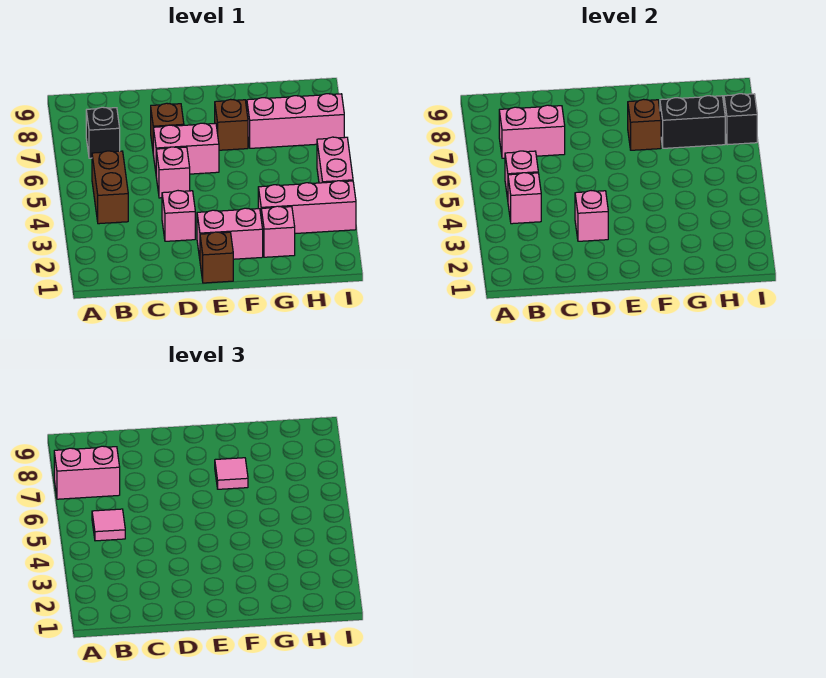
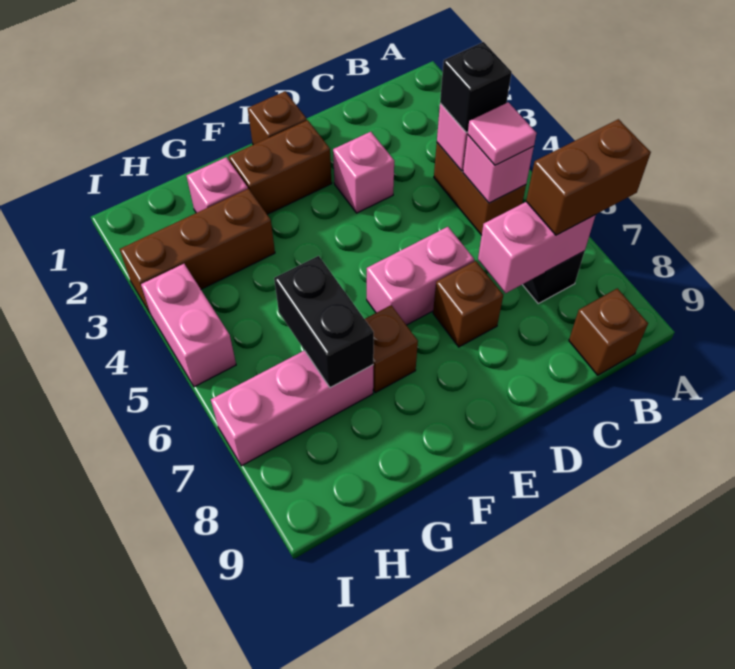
pink brick A7:B7 level 3 -> brown brick A7:B7 level 3
pink brick D3 level 2 -> none
pink brick D5 level 1 -> none
pink brick E2:F2 level 1 -> brown brick E2:F2 level 1
brown brick F7 level 2 -> brown brick B9 level 1
pink tile F7 level 3 -> none
pink brick G3:I3 level 1 -> brown brick G3:I3 level 1
black brick G7:H7 level 2 -> black brick G6:G7 level 2
black brick I7 level 2 -> black brick B4 level 3

